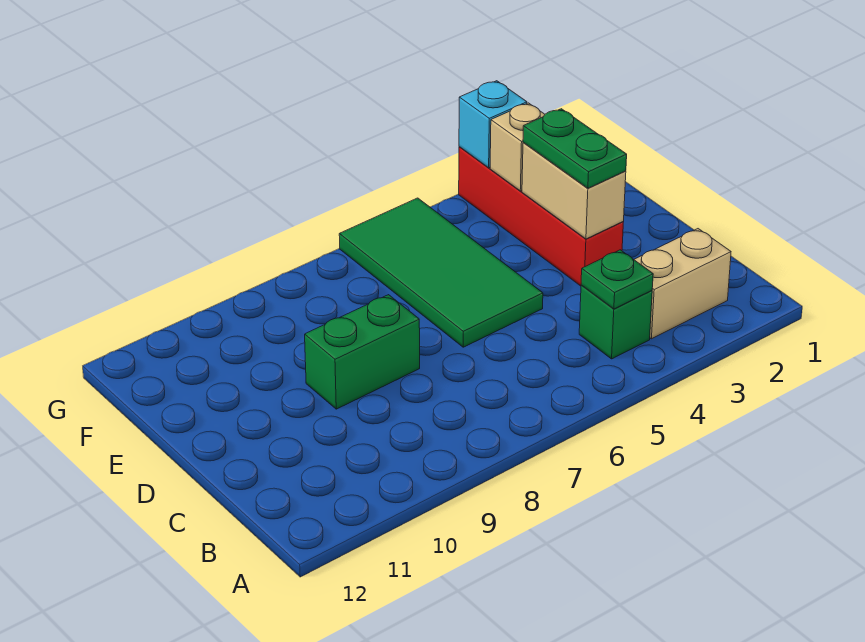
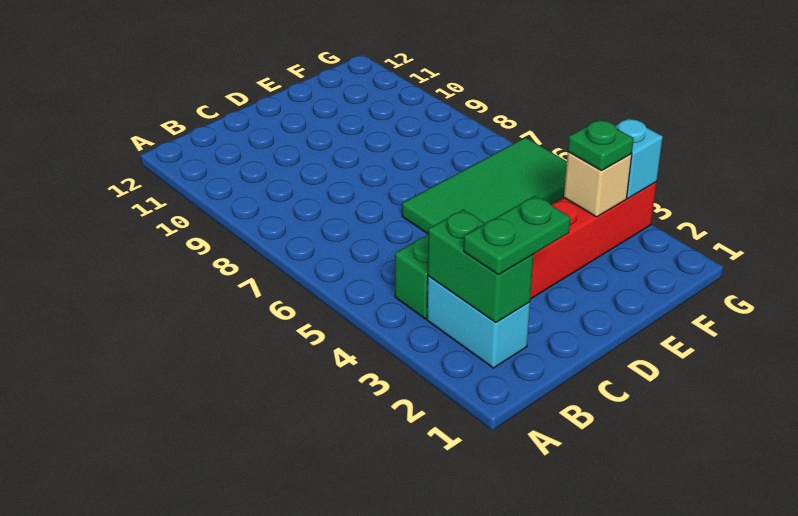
tan brick B2:B3 level 1 -> cyan brick B2:B3 level 1
green plate B4 level 2 -> green plate F3 level 3
tan brick D3:E3 level 2 -> none
green plate D3:E3 level 3 -> green plate B2:C2 level 3
green brick D8:D9 level 1 -> green brick B2:B3 level 2

